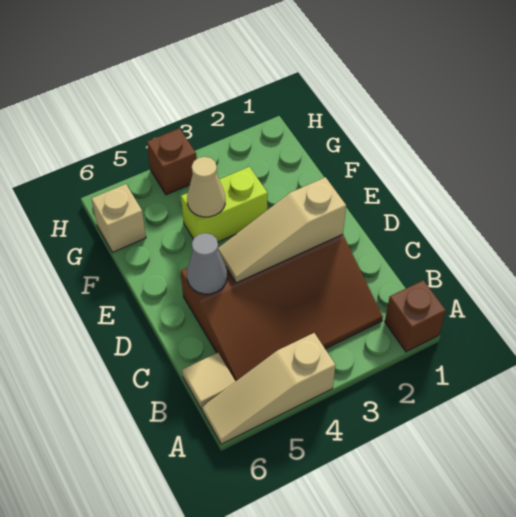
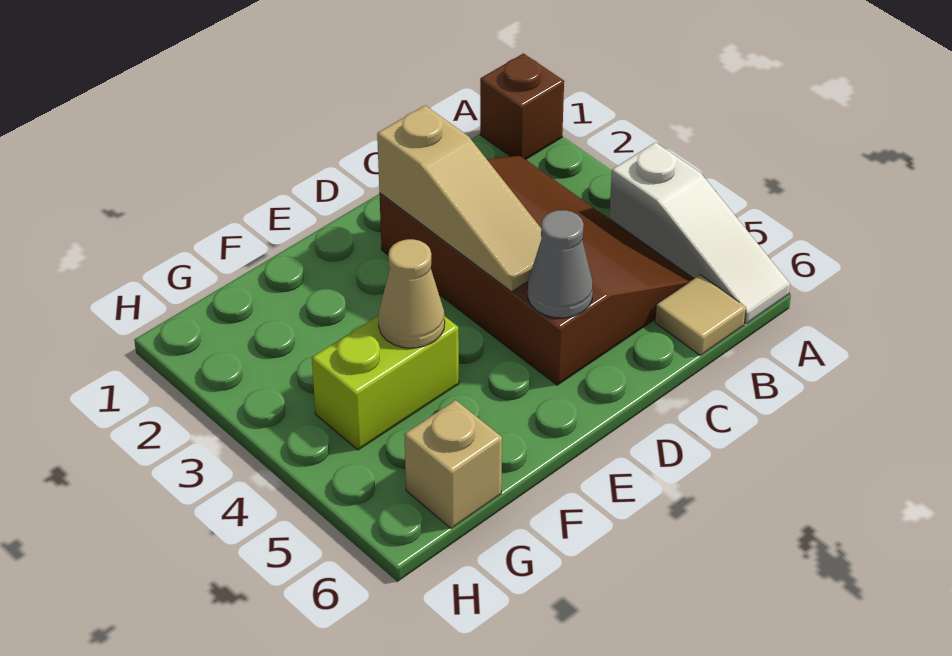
tan slope A4:A6 level 1 top 4 -> white slope A4:A6 level 1 top 4
lime brick F3:F4 level 1 -> lime brick F4:G4 level 1
brown brick H4 level 1 -> none

